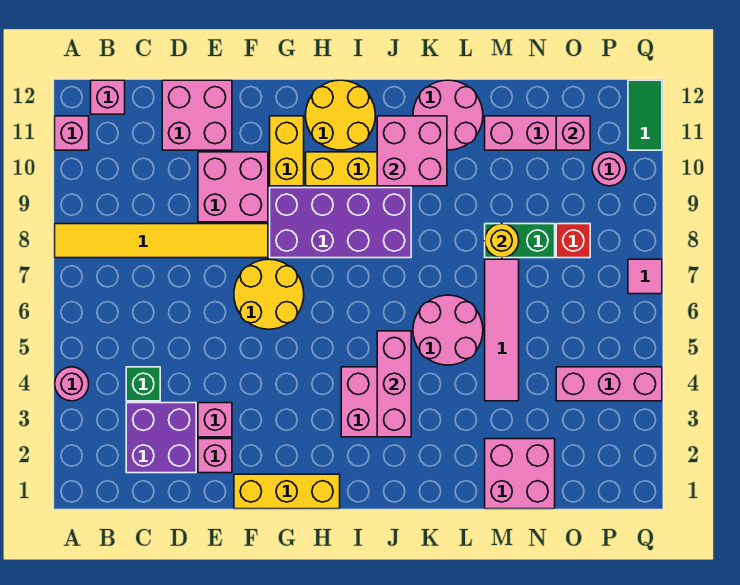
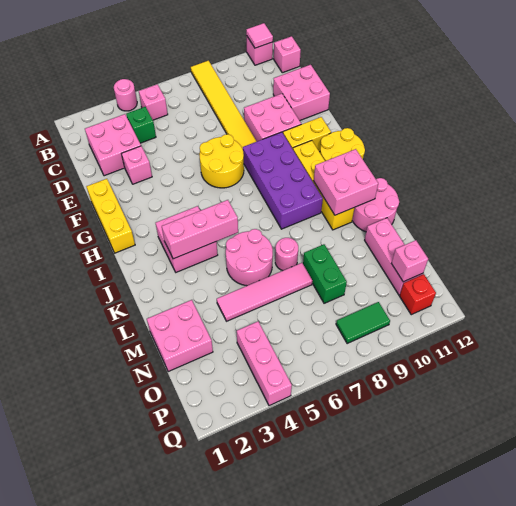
purple brick C2:D3 level 1 -> pink brick C2:D3 level 1
pink brick E2 level 1 -> pink brick B5 level 1
yellow round brick M8 level 2 -> none
red brick O8 level 1 -> red brick P11 level 1
pink round brick P10 level 1 -> pink round brick L7 level 1
pink tile Q7 level 1 -> pink tile A11 level 2
green tile Q11:Q12 level 1 -> green tile P8:P9 level 1

